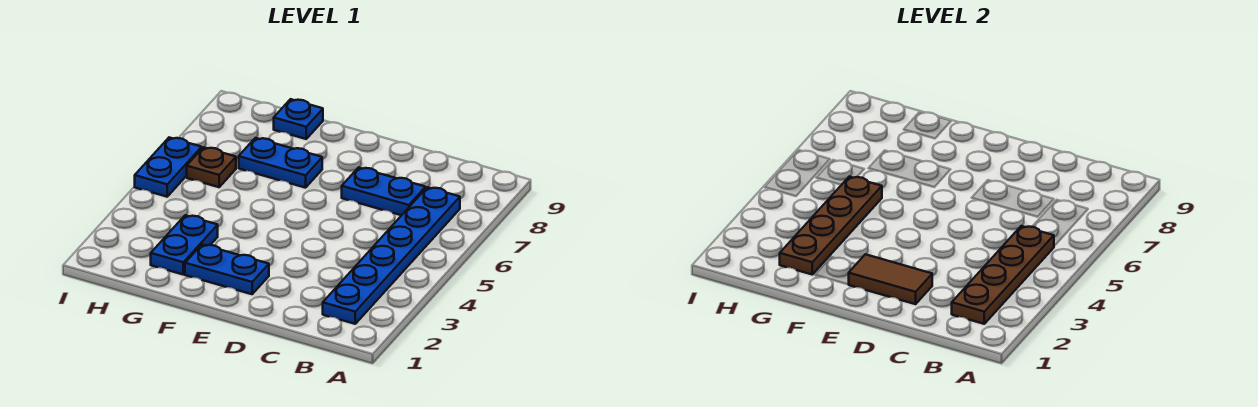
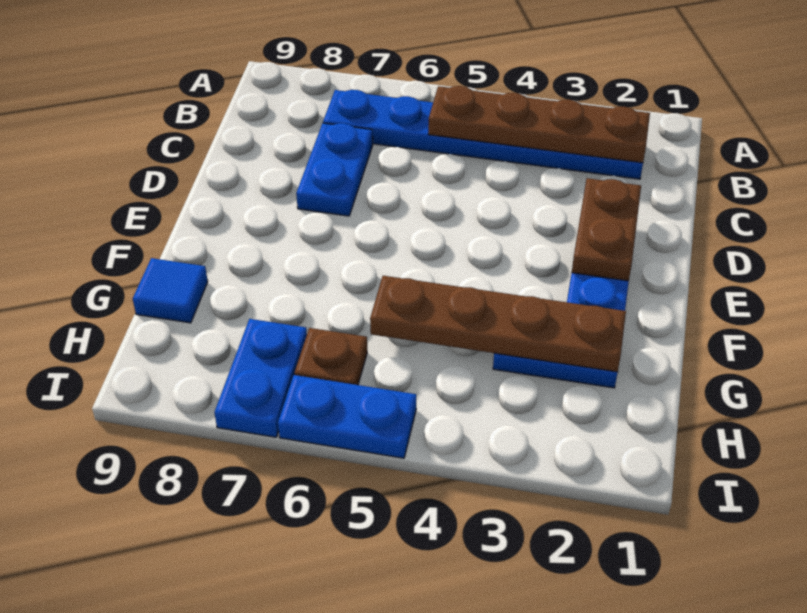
brown tile D2:E2 level 2 -> brown plate D2:E2 level 2
blue plate F7:G7 level 1 -> blue plate H7:I7 level 1
blue plate G9 level 1 -> blue tile G9 level 1

